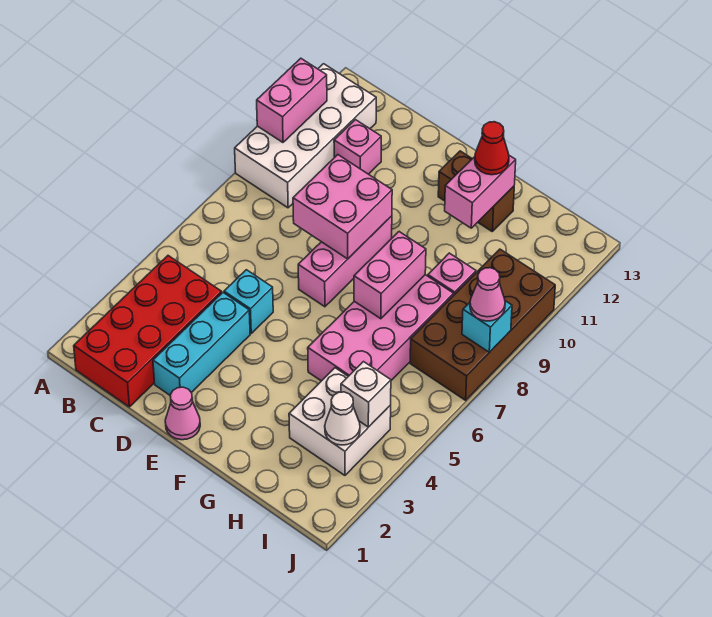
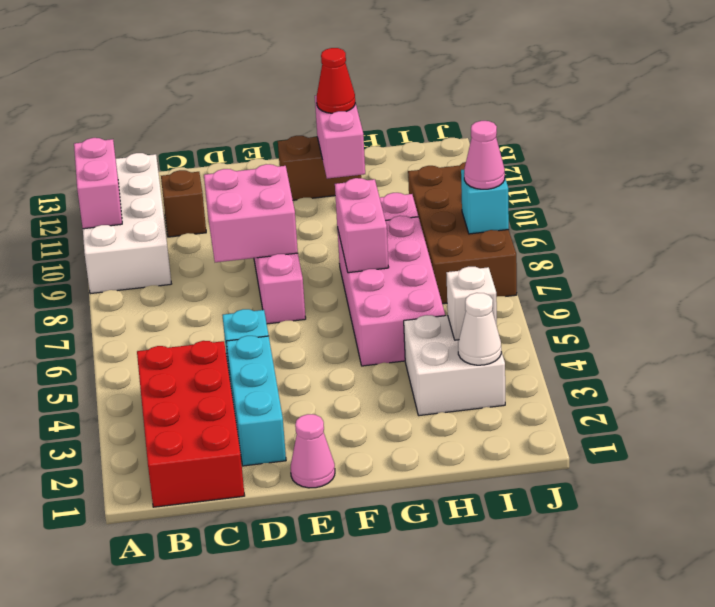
pink brick C11 level 1 -> brown brick C11 level 1

